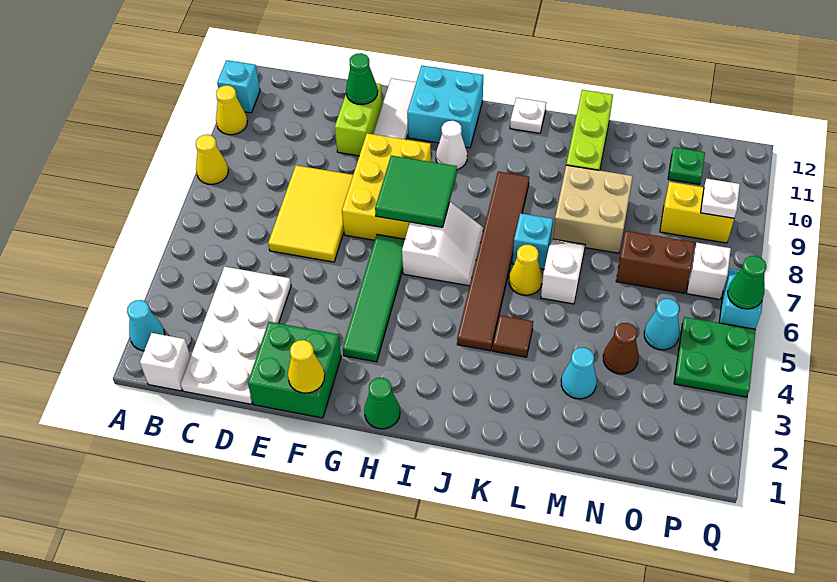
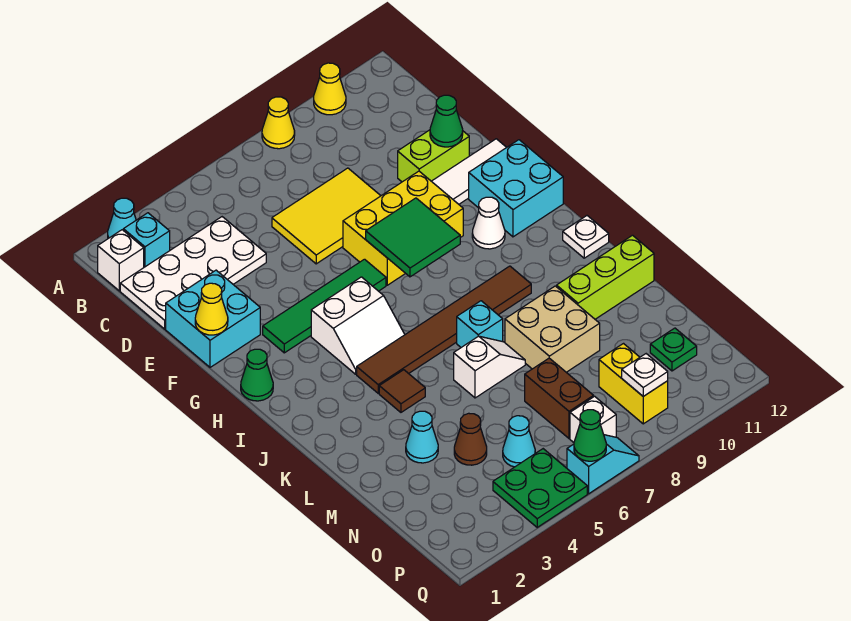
cyan brick A11 level 1 -> cyan brick B2 level 1
green brick E1:F2 level 1 -> cyan brick E1:F2 level 1
white slope H6:I7 level 1 top H -> white slope H4:I5 level 1 top H
yellow cone K6 level 1 -> none

